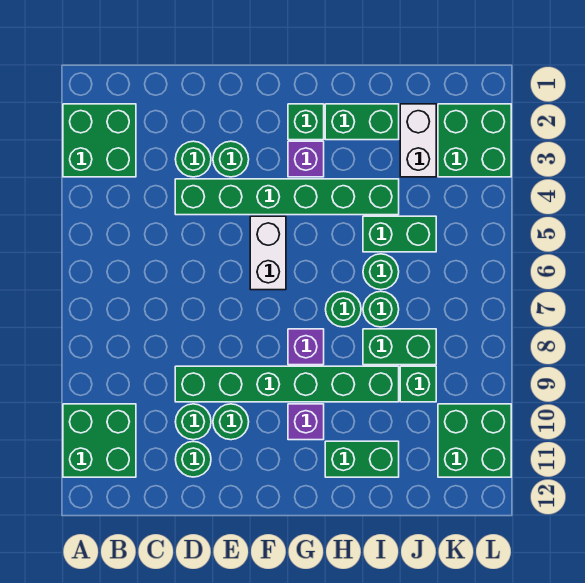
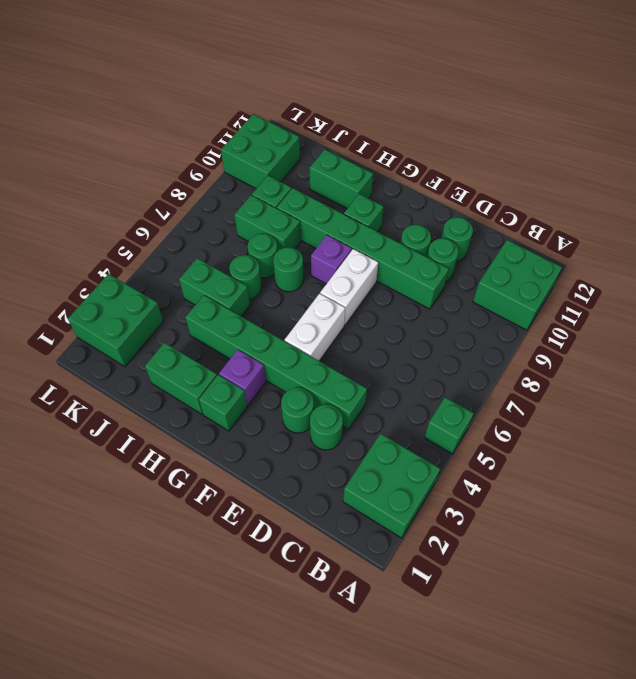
none -> green brick A5 level 1
purple brick G10 level 1 -> green brick G10 level 1
white brick J2:J3 level 1 -> white brick F7:F8 level 1

